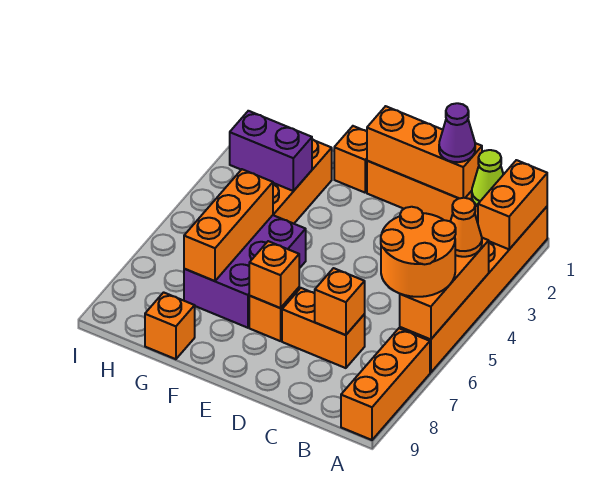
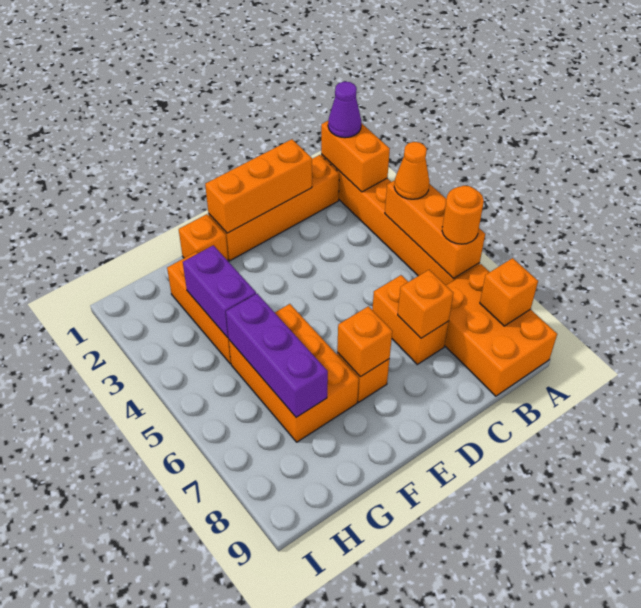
orange round brick A5:B6 level 3 -> orange round brick A6 level 3
orange brick A7:A9 level 1 -> orange brick A7:B9 level 1
lime cone B1 level 2 -> none
purple cone C1 level 3 -> purple cone A1 level 3
orange brick C7:D7 level 1 -> orange brick C6:C7 level 1
purple brick F5:G7 level 1 -> orange brick F5:G7 level 1
purple brick G3:H3 level 2 -> purple brick G3:G4 level 2
orange brick G5:G7 level 2 -> purple brick G5:G7 level 2
orange brick G9 level 1 -> orange brick A8 level 2

